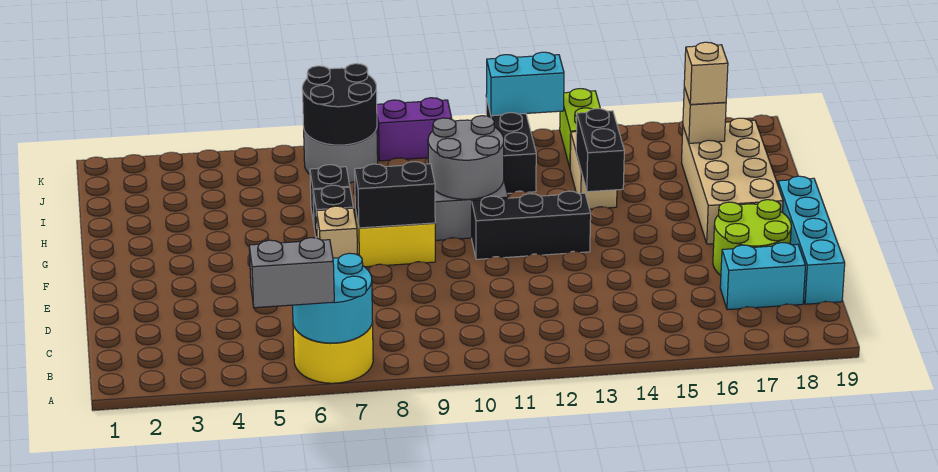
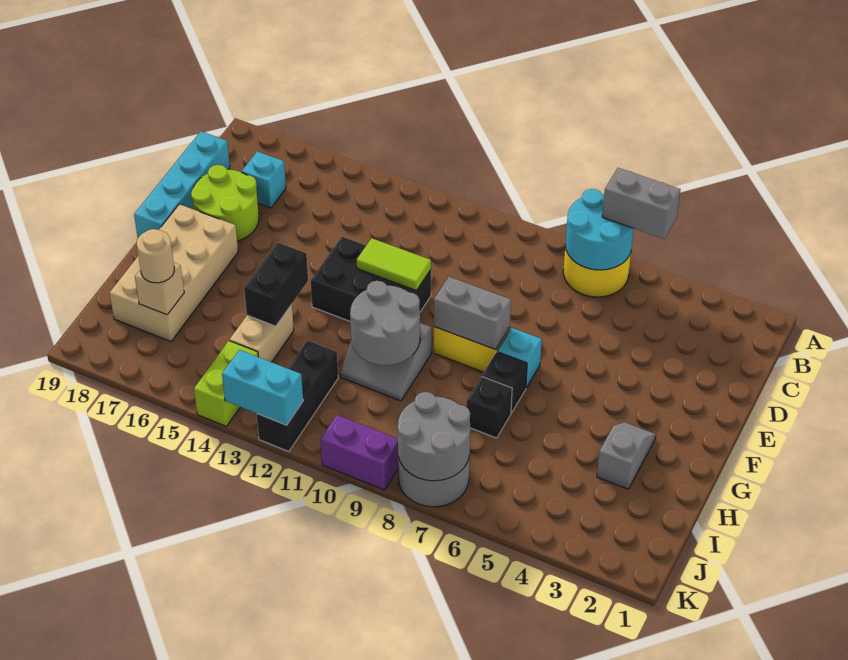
cyan brick C17:C18 level 1 -> cyan brick C17 level 1
none -> lime tile E11:E12 level 2
tan brick F7 level 1 -> cyan brick F7 level 1
black brick F8:F9 level 2 -> grey brick F8:F9 level 2
black brick F11:F13 level 1 -> black brick E11:F13 level 1
none -> grey slope G3:H3 level 1 top H
tan brick I17 level 3 -> tan round brick I17 level 3
black round brick J7:K8 level 2 -> grey round brick J7:K8 level 2

